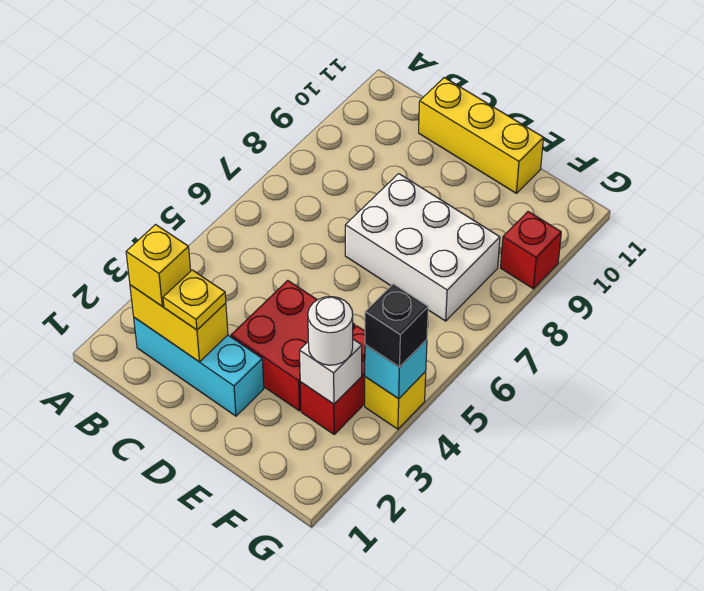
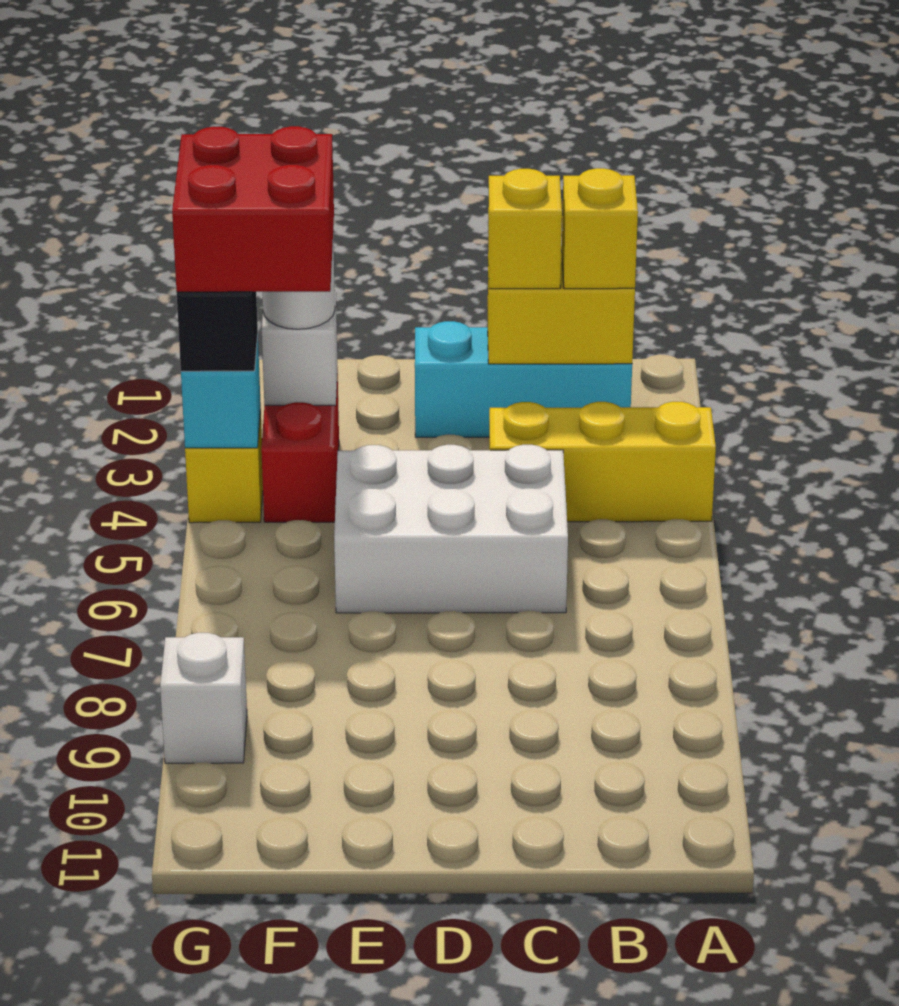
yellow plate C2 level 3 -> yellow brick C2 level 3
yellow brick C11:E11 level 1 -> yellow brick A4:C4 level 1
red brick D3:E4 level 1 -> red brick F3:G4 level 4
white brick D7:F8 level 1 -> white brick C5:E6 level 1
red brick G9 level 1 -> white brick G9 level 1

